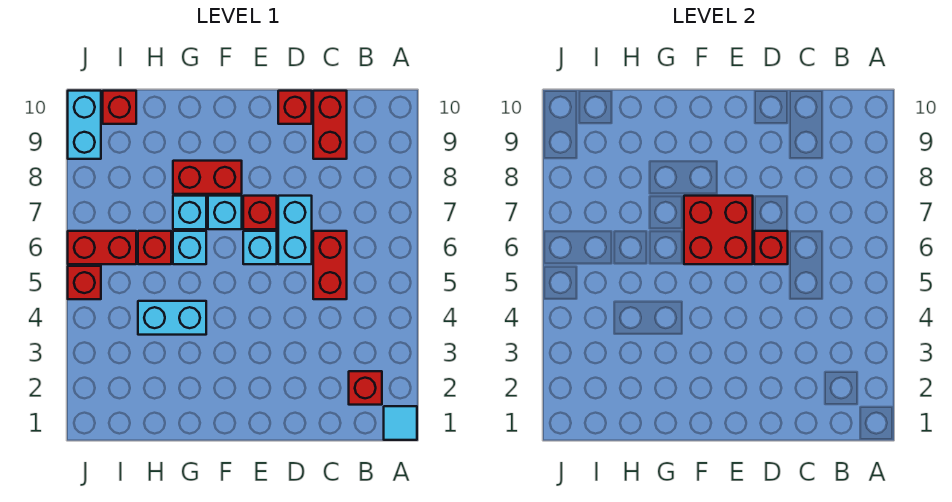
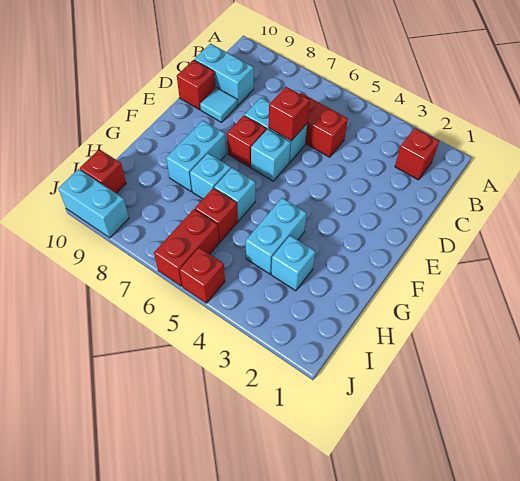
cyan tile A1 level 1 -> cyan tile D9 level 1
red brick C9:C10 level 1 -> cyan brick C9:C10 level 1
red brick E6:F7 level 2 -> none
cyan brick F7 level 1 -> cyan brick H3 level 1
red brick F8:G8 level 1 -> cyan brick F8:G8 level 1

